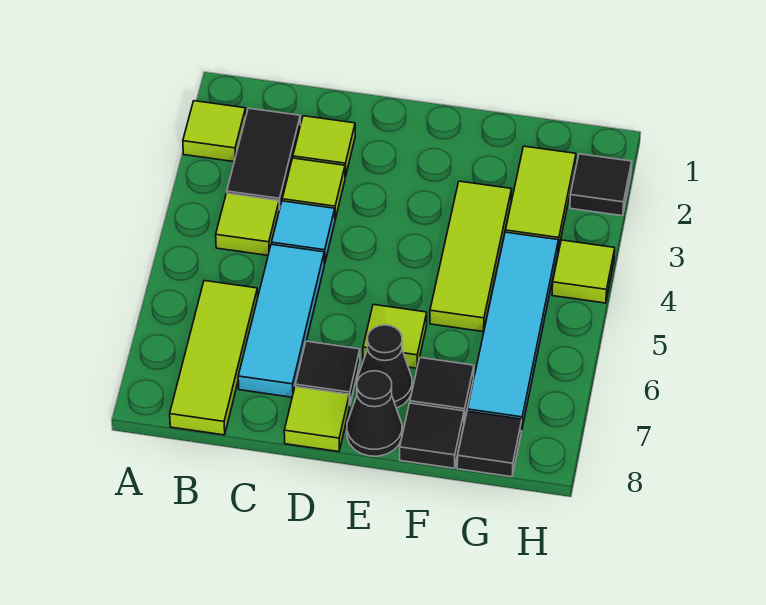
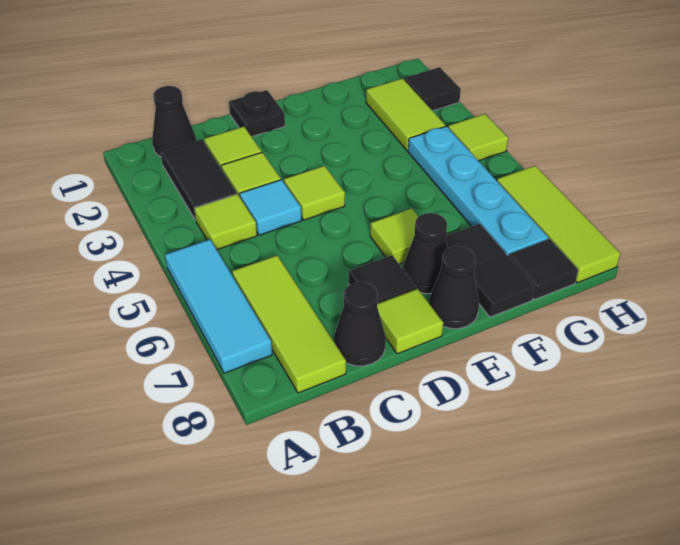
lime tile A2 level 1 -> lime tile D4 level 1
none -> black cone B1 level 1
cyan tile C5:C7 level 1 -> cyan tile A5:A7 level 1
none -> black cone C8 level 1
none -> black plate D1 level 1
lime tile F3:F5 level 1 -> lime tile H6:H8 level 1
cyan tile G4:G7 level 1 -> cyan plate G4:G7 level 1

